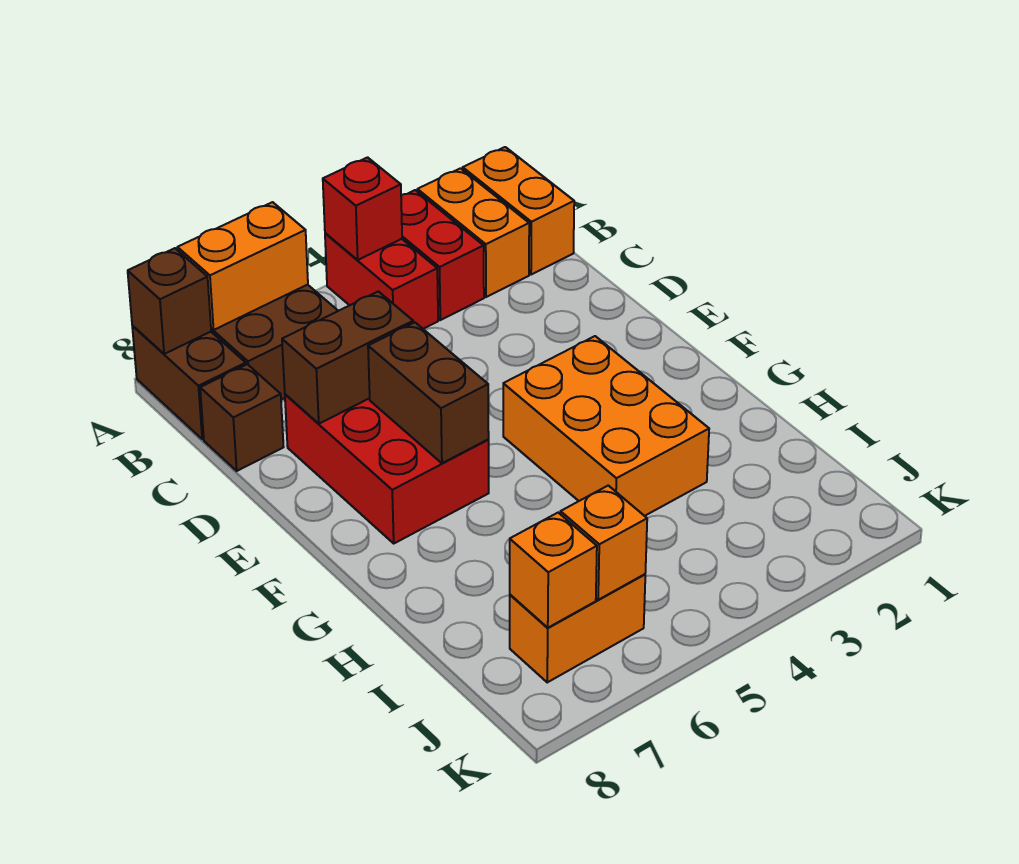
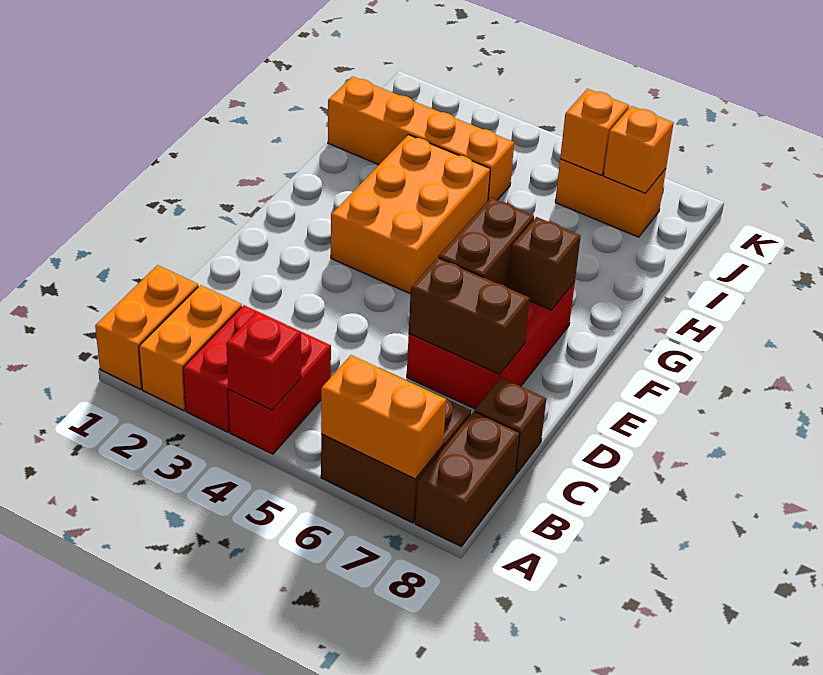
brown brick A8 level 2 -> brown brick F7 level 2
none -> orange brick I1:I4 level 1

